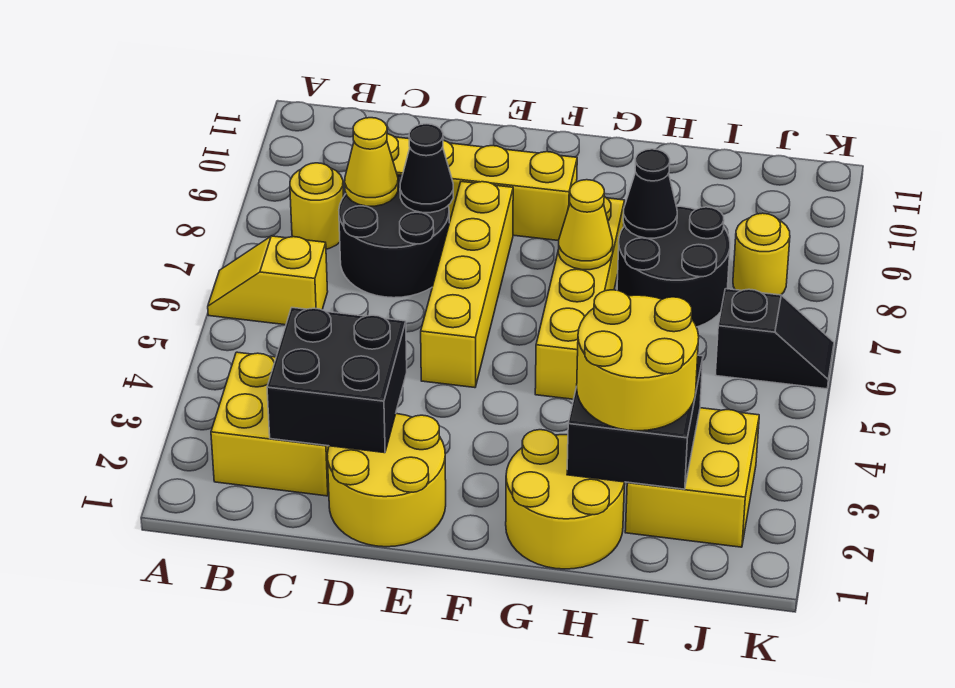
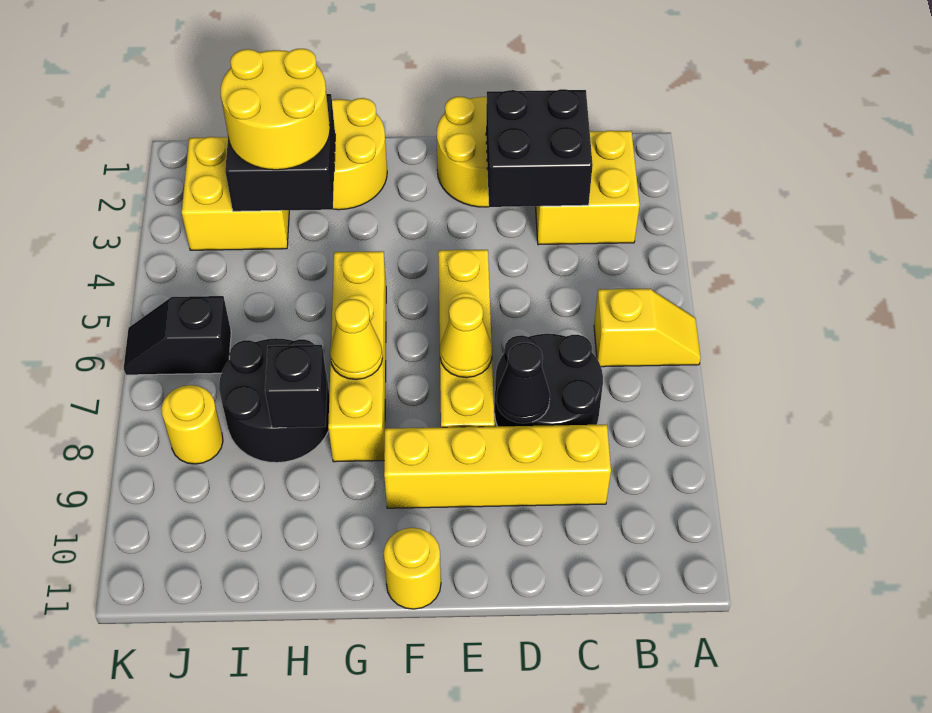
yellow round brick B8 level 1 -> yellow round brick F11 level 1
yellow cone C8 level 2 -> yellow cone E7 level 2
black cone H8 level 2 -> black brick H8 level 2

